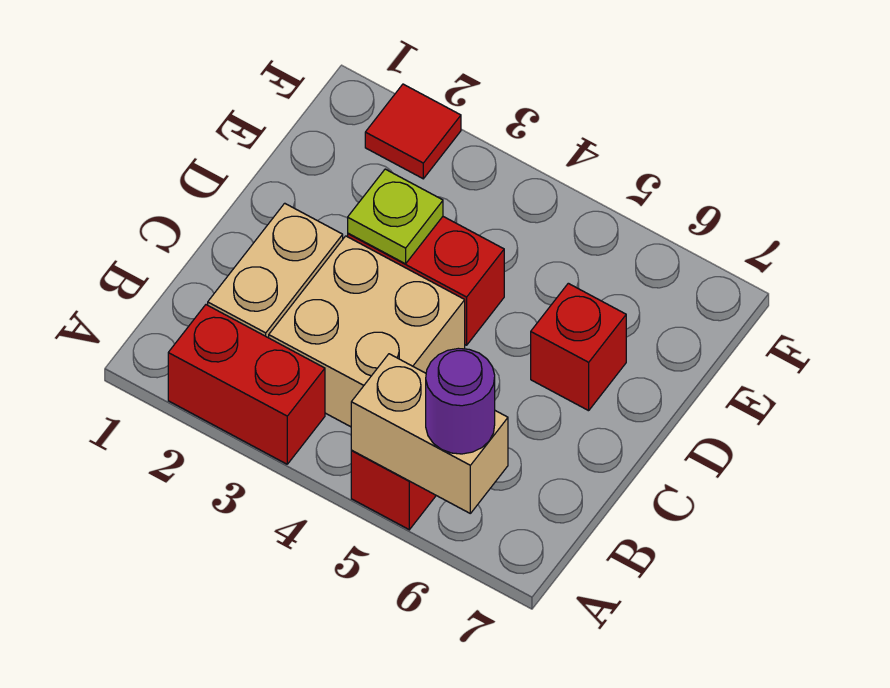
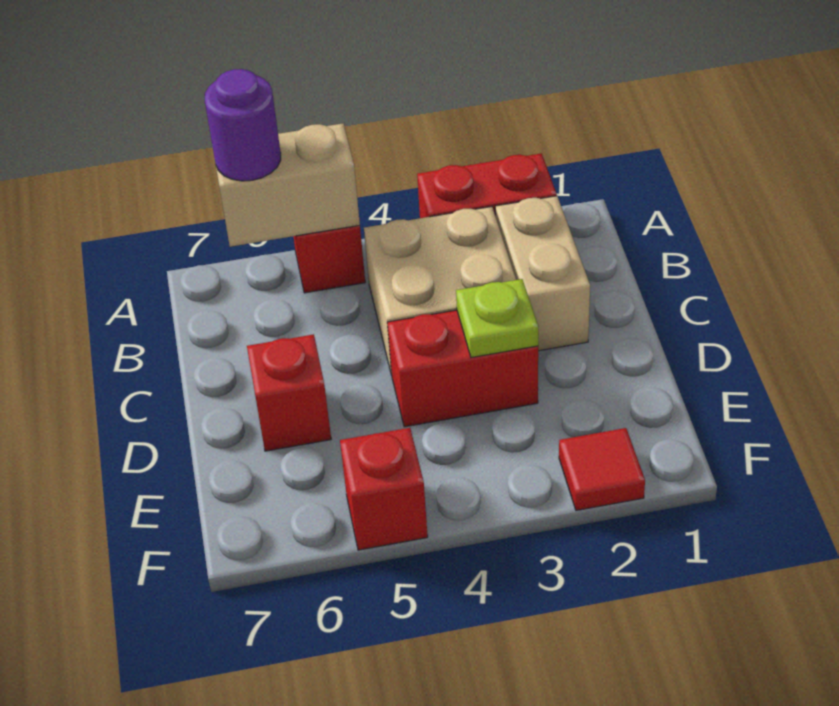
none -> red brick F5 level 1

